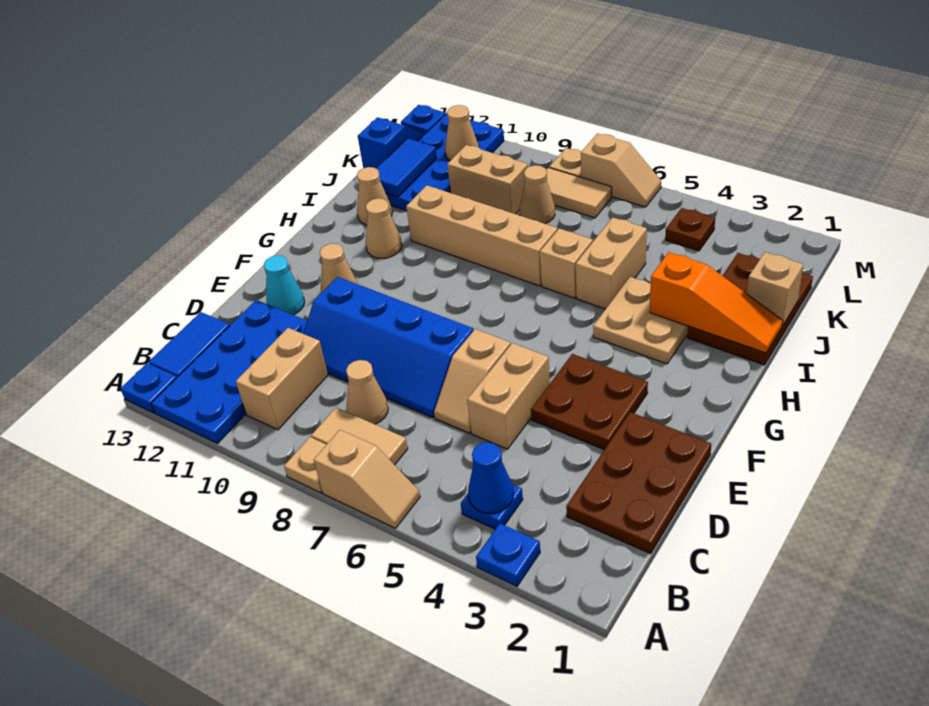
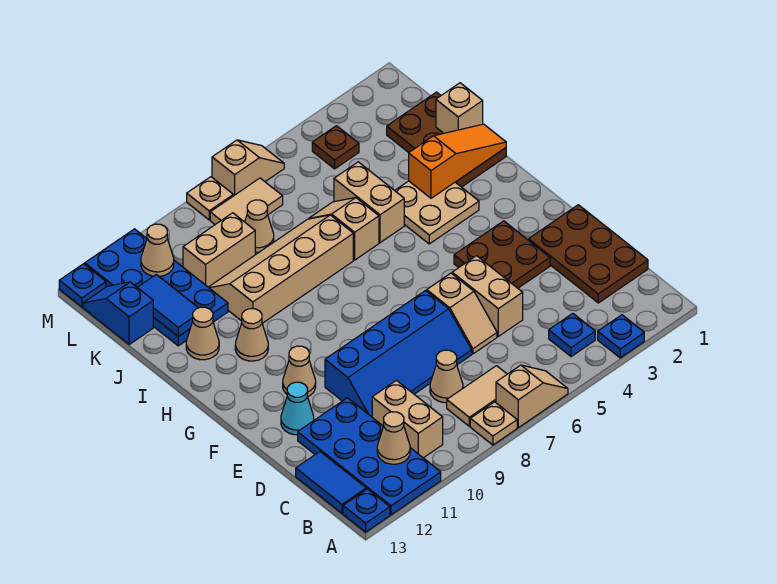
blue cone B4 level 2 -> none
none -> tan cone B11 level 2

